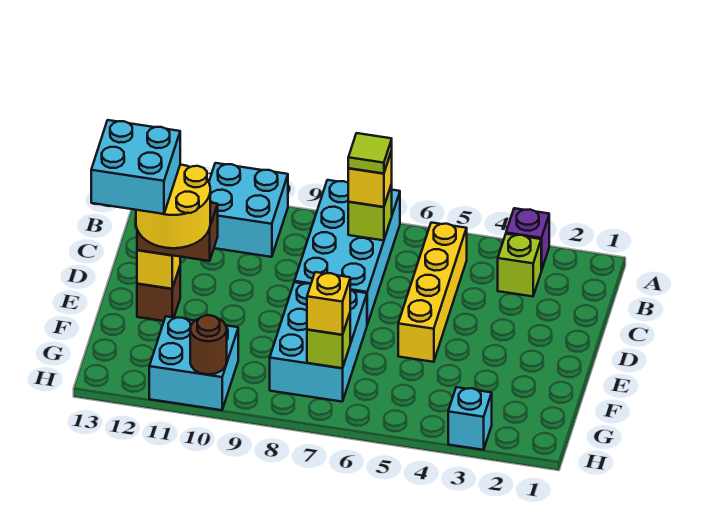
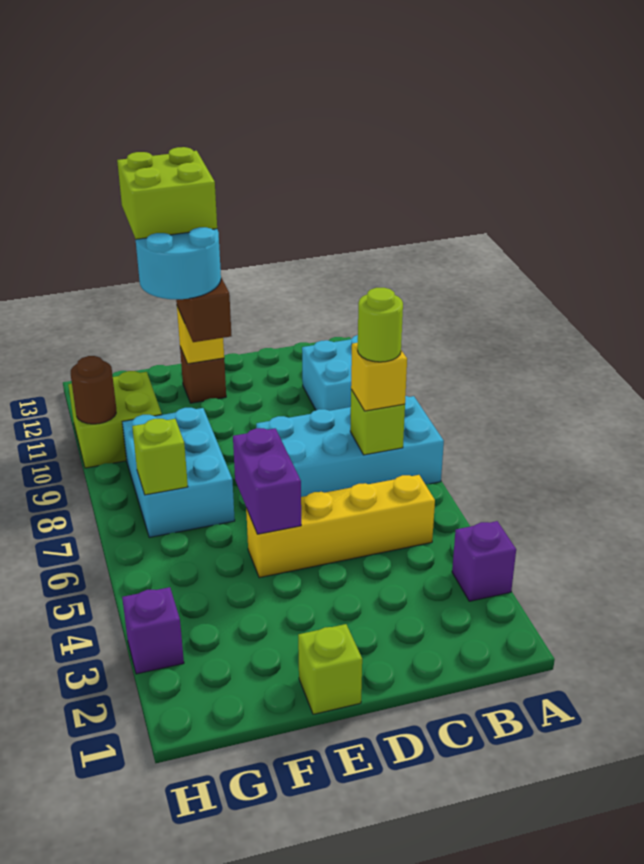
lime brick B3 level 1 -> lime brick E1 level 1
lime tile B7 level 4 -> lime round brick B7 level 4
none -> purple brick E5:E6 level 2
cyan brick E7:G8 level 1 -> cyan brick F7:G9 level 1
yellow round brick E11:F12 level 4 -> cyan round brick E11:F12 level 4
cyan brick E12:F13 level 5 -> lime brick E12:F13 level 5
yellow brick G7 level 3 -> none
cyan brick G10:H11 level 1 -> lime brick G10:H11 level 1
cyan brick H3 level 1 -> purple brick H3 level 1

